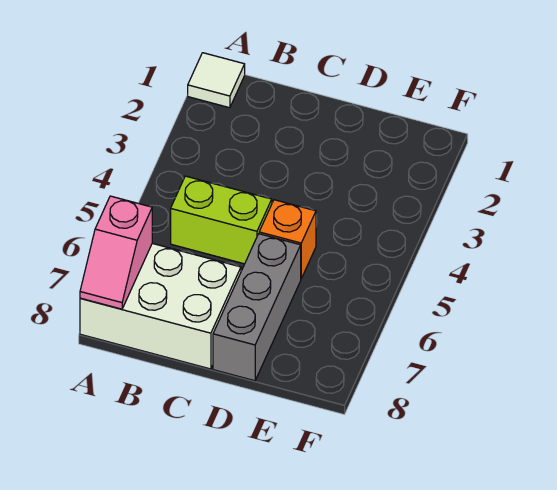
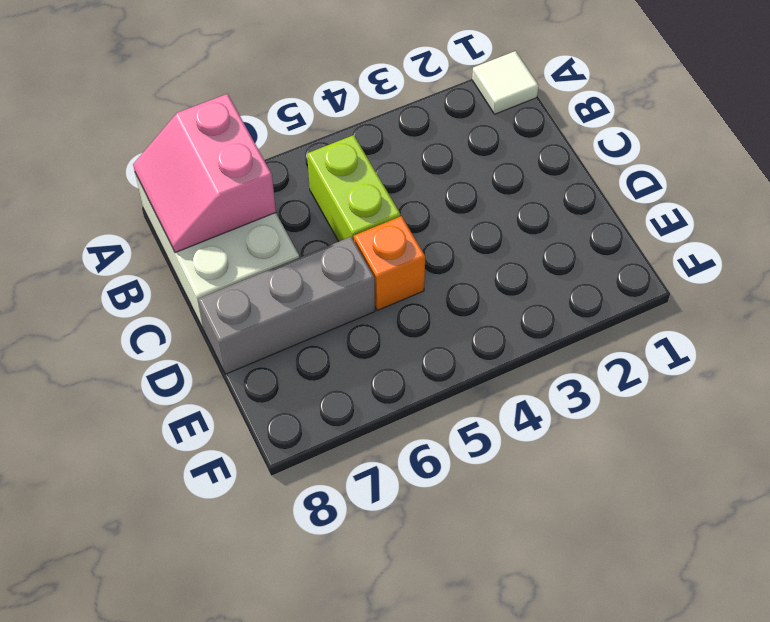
pink slope A7:A8 level 2 top 7 -> pink slope A7:B8 level 2 top 7

